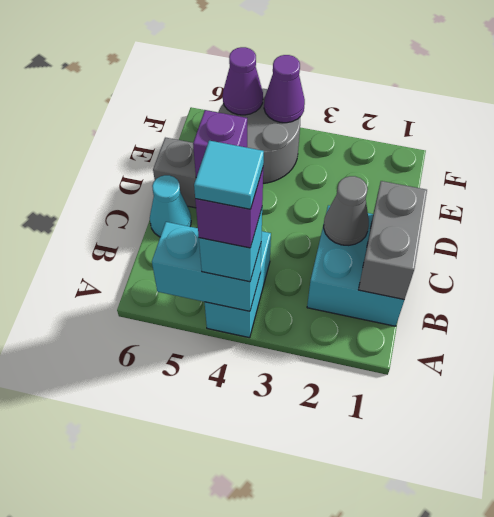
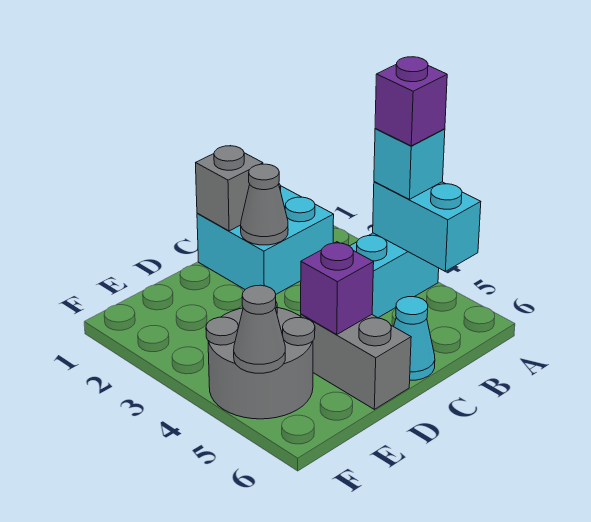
cyan tile A4 level 5 -> none
grey brick B1:C1 level 2 -> grey brick C1 level 2
purple cone F4 level 2 -> none
purple cone F5 level 2 -> grey cone F5 level 2

